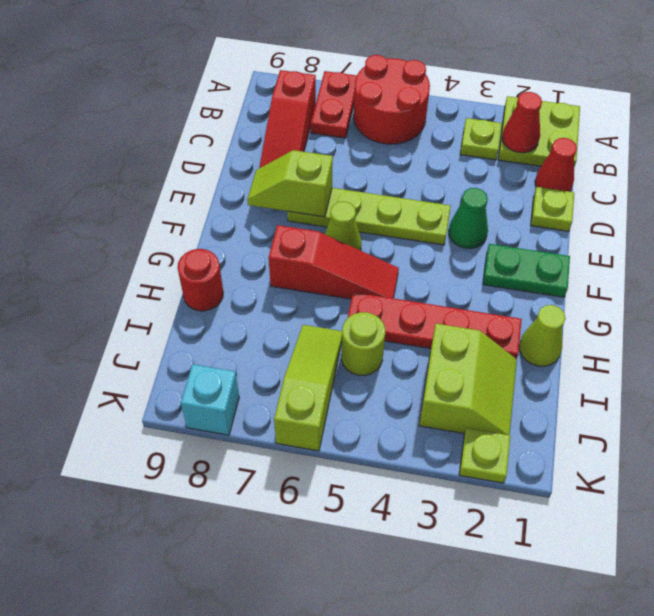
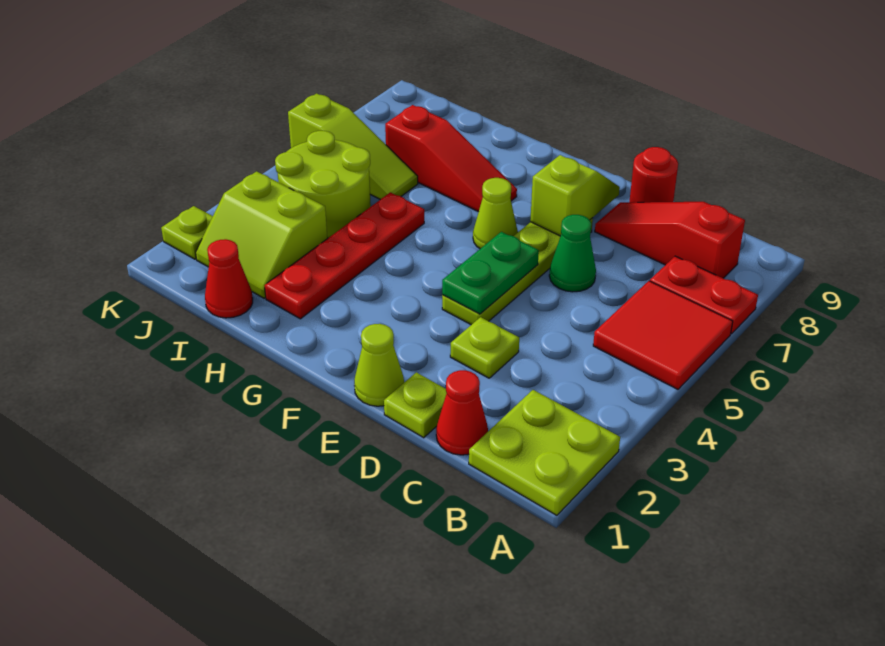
red round brick A5:B6 level 1 -> red tile A5:B6 level 1
red cone B2 level 2 -> red cone I1 level 1
lime plate B3 level 1 -> lime plate D3 level 1
green cone E3 level 1 -> green cone D6 level 1
green plate F1:F2 level 1 -> green plate E4:E5 level 2
red slope G5:G7 level 1 top 7 -> red slope G7:I7 level 1 top I
lime cone H1 level 1 -> lime cone E1 level 1
red round brick H9 level 1 -> red round brick D9 level 1
lime round brick I5 level 1 -> lime round brick I4:J5 level 1
cyan brick K8 level 1 -> none

